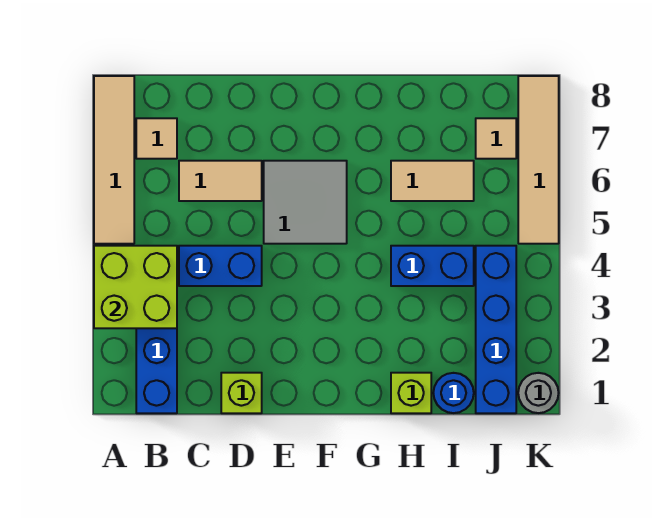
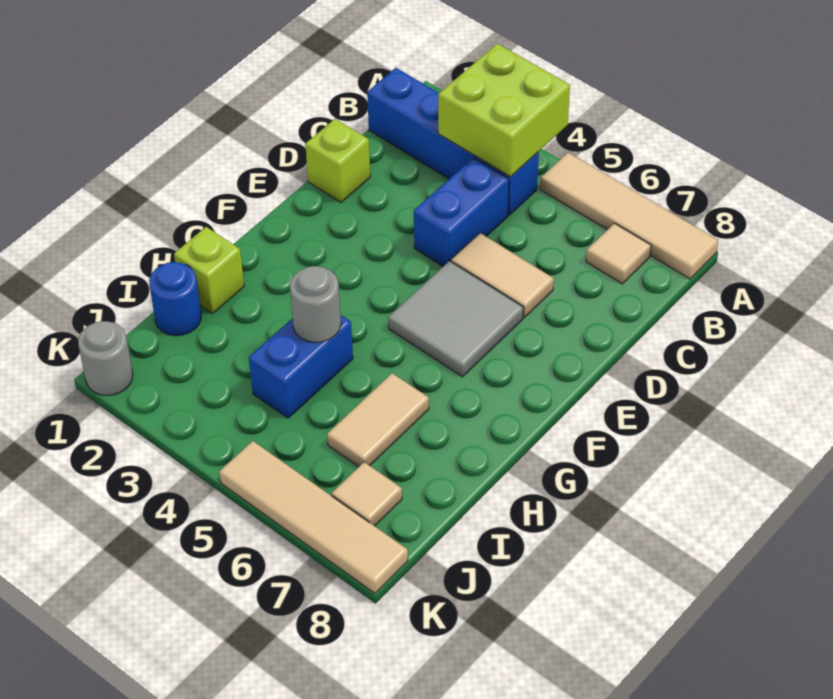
tan tile C6:D6 level 1 -> tan tile D5:D6 level 1
none -> grey round brick H4 level 2
blue brick J1:J4 level 1 -> none

